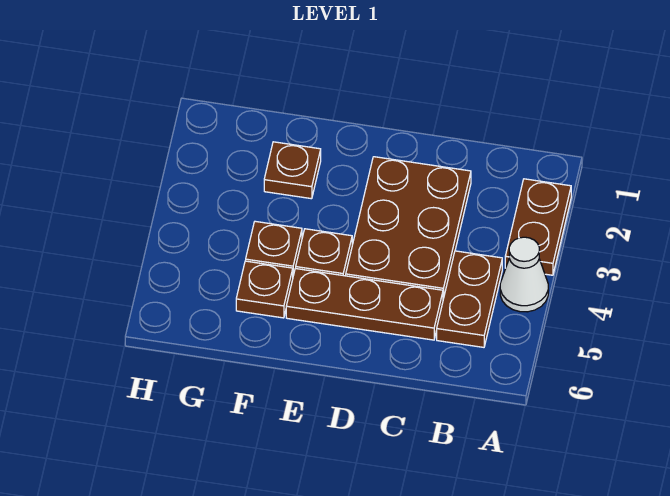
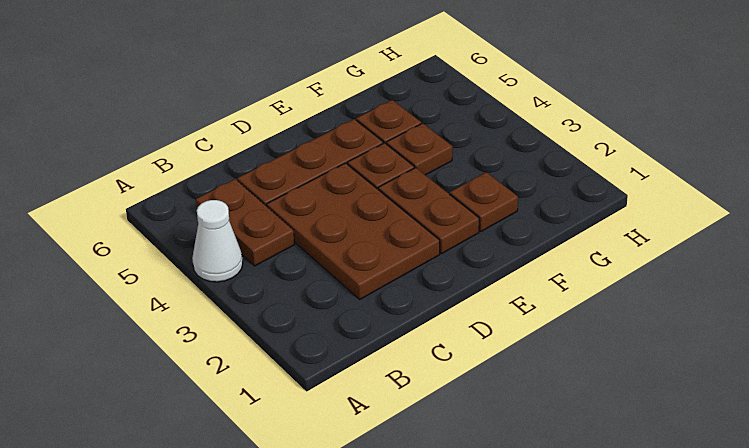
brown plate A2:A3 level 1 -> brown plate E2:E3 level 1

